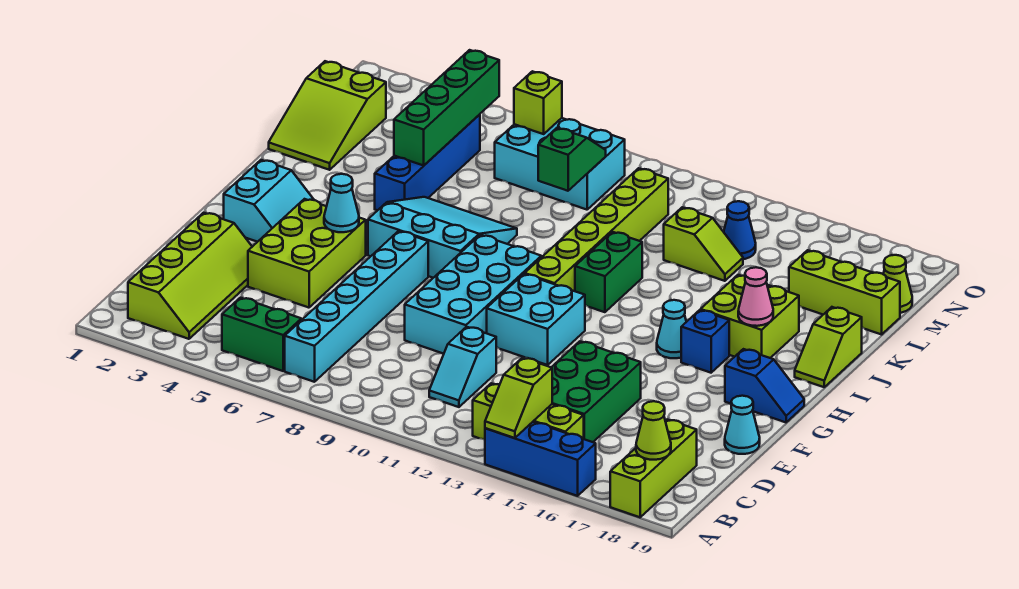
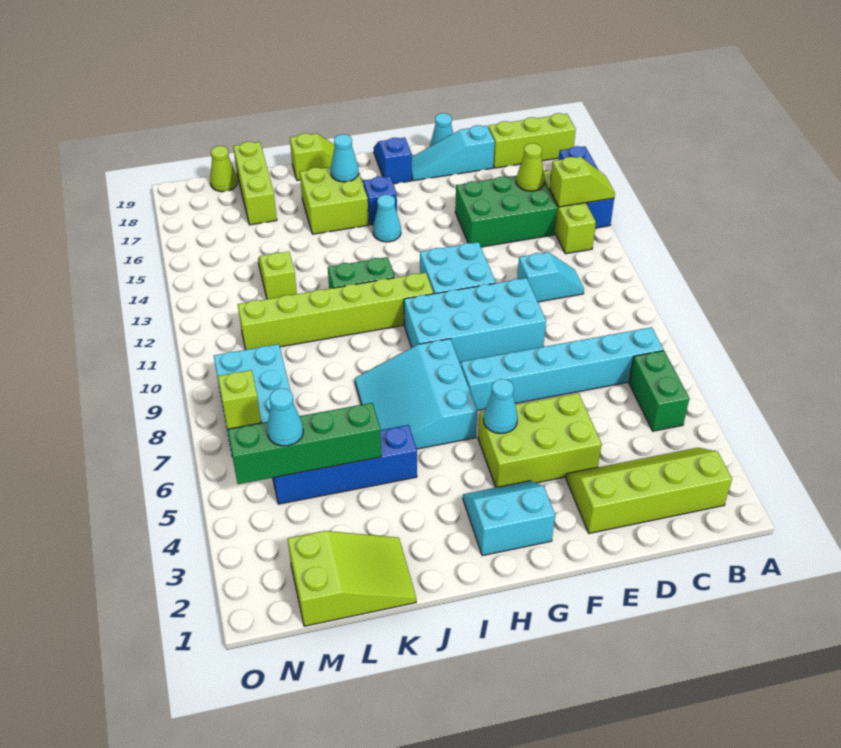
lime cone B18 level 2 -> lime cone C15 level 2
none -> cyan slope D18:F18 level 1 top D
pink cone I17 level 2 -> cyan cone I17 level 2
green slope L9:M9 level 2 top L -> none
none -> cyan cone M5 level 3
blue cone M14 level 1 -> none

